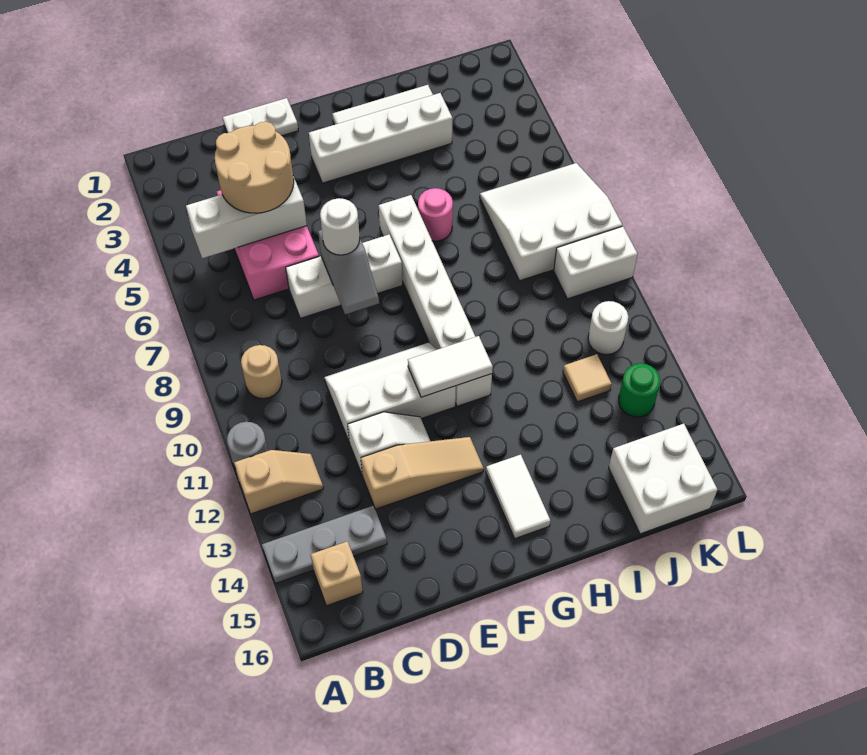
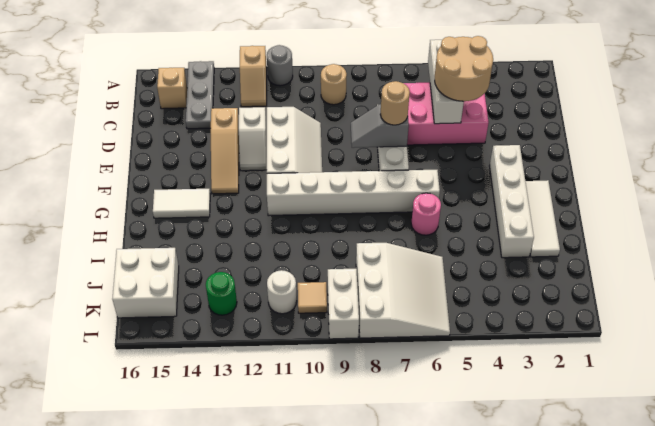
white plate D1:E1 level 1 -> none
white round brick E7 level 3 -> tan round brick E7 level 3
white tile F11:G11 level 2 -> none
tan tile J12 level 1 -> tan tile K10 level 1

